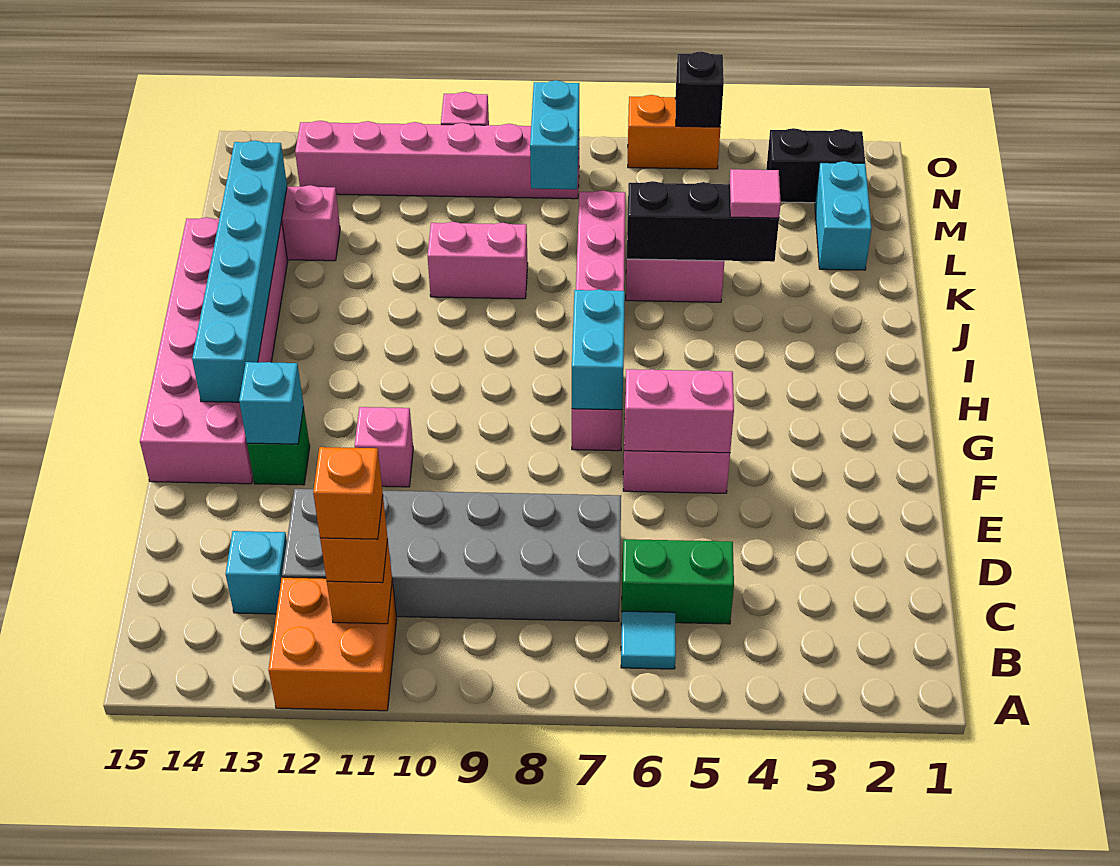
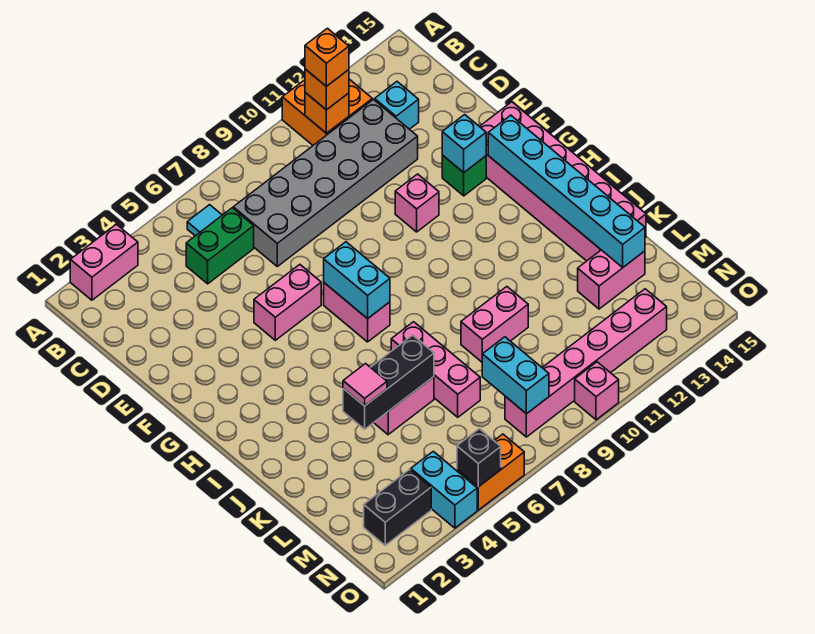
pink brick F5:F6 level 2 -> pink brick A2:A3 level 1
cyan brick L2:M2 level 1 -> cyan brick N4:O4 level 1

